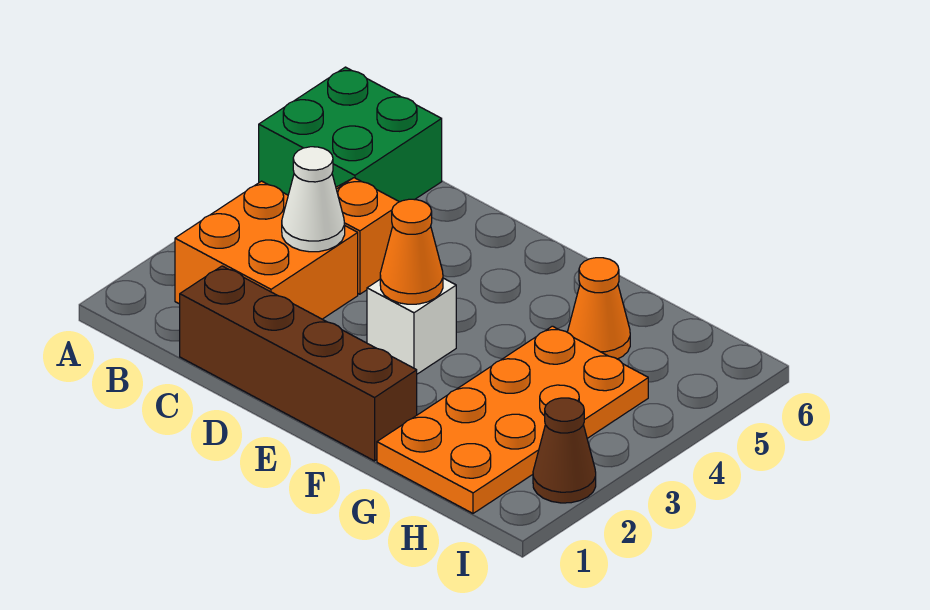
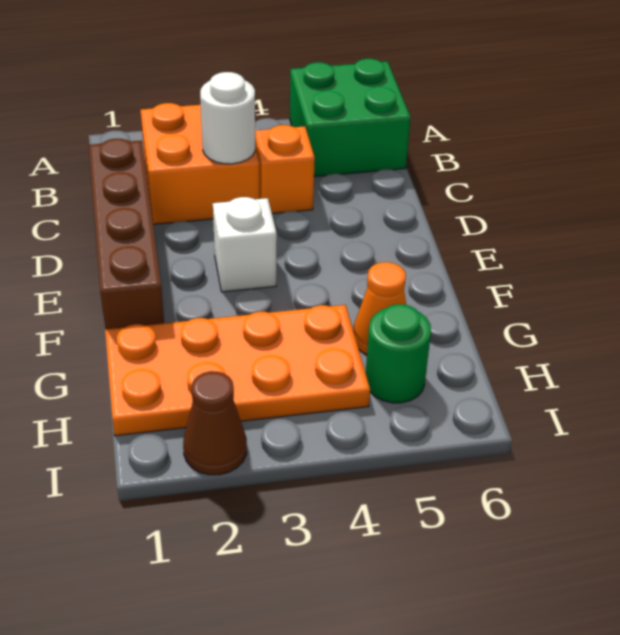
white cone C3 level 2 -> white round brick C3 level 2
orange cone E3 level 2 -> none
none -> green round brick H5 level 1

